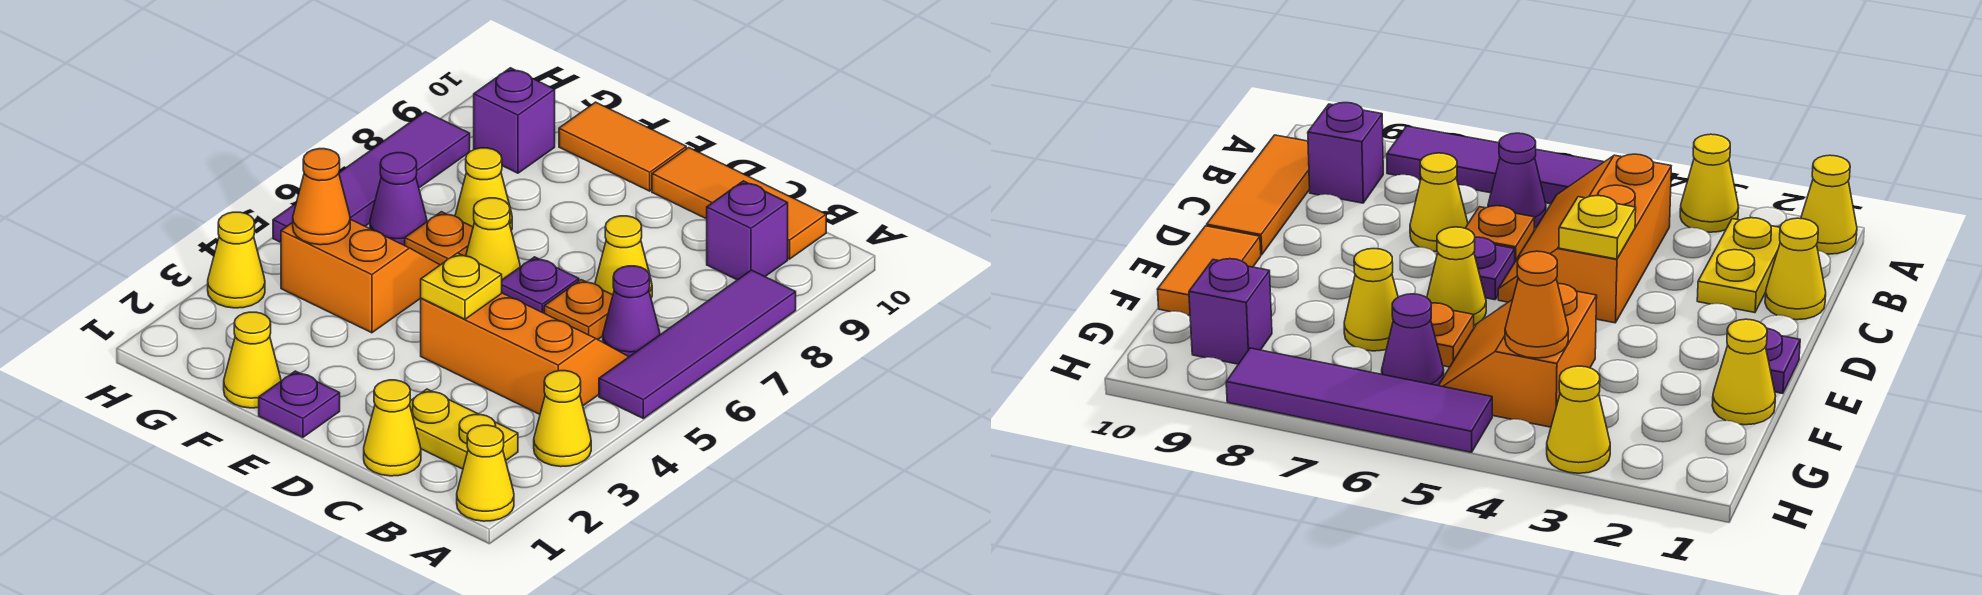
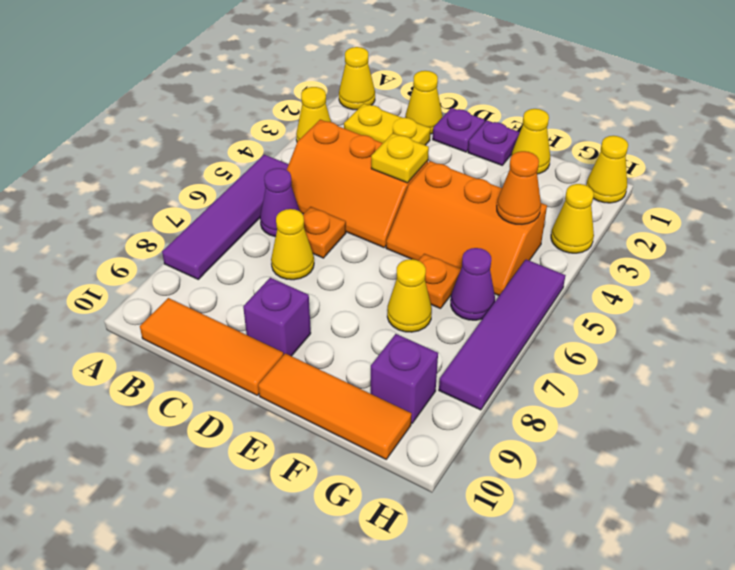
purple brick B9 level 1 -> purple brick D9 level 1
purple plate D6 level 1 -> purple plate D1 level 1
yellow cone E6 level 1 -> yellow cone H1 level 1
orange tile E10:F10 level 1 -> orange tile E10:G10 level 1
orange slope F4:G5 level 1 top 4 -> orange slope E4:G5 level 1 top 4

